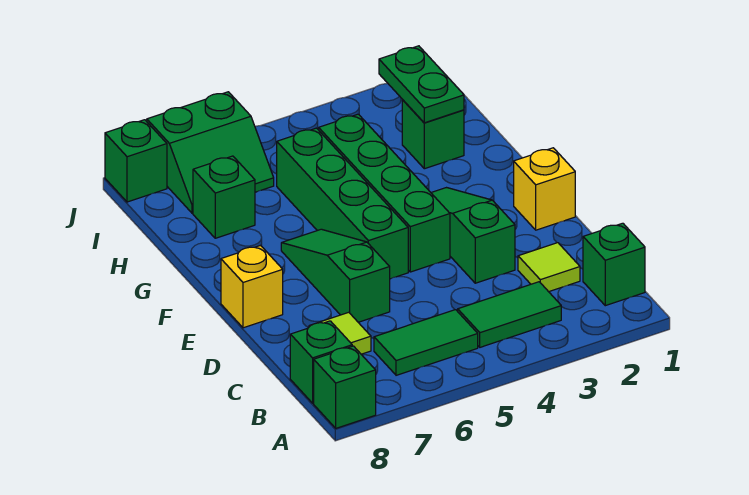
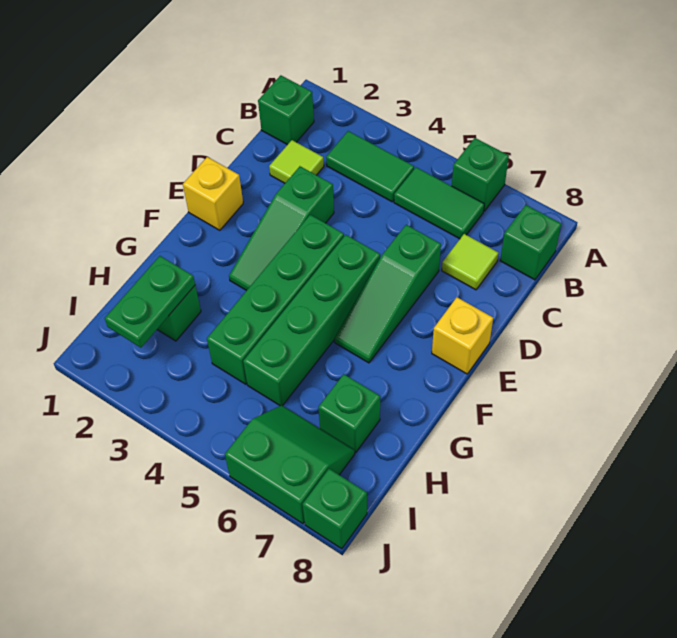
green brick A8 level 1 -> green brick A6 level 1

